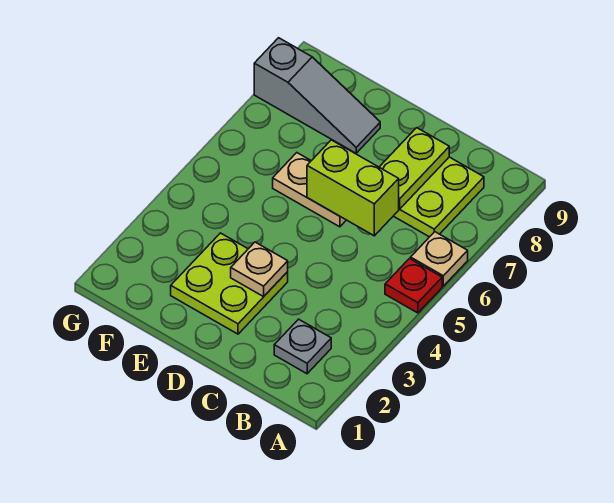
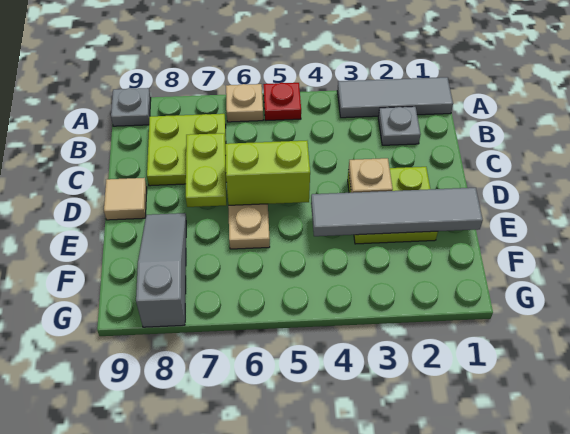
none -> grey tile A1:A3 level 1
none -> grey plate A9 level 1
lime brick C6:D6 level 2 -> lime brick D5:D6 level 2
lime plate C7:C8 level 2 -> lime plate C7:D7 level 2
none -> tan tile D9 level 1
none -> grey tile E1:E4 level 2

